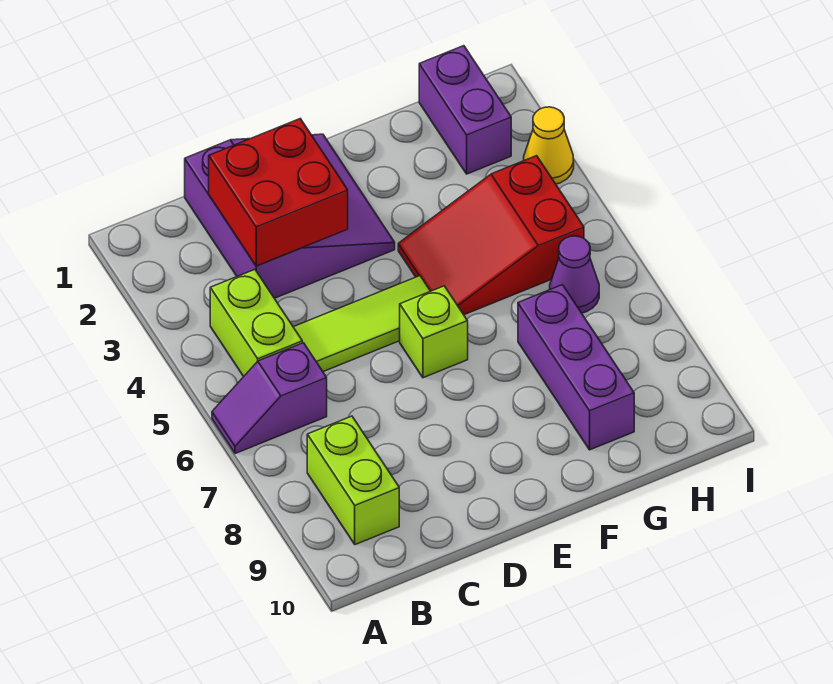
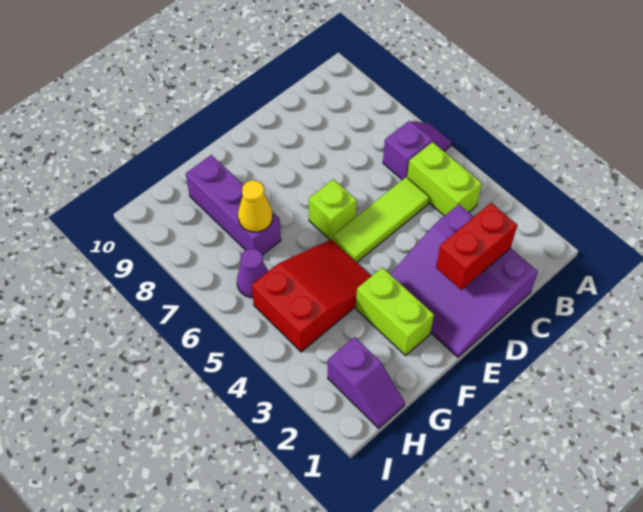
lime brick B8:B9 level 1 -> lime brick F2:F3 level 1
red brick C2:D3 level 2 -> red brick C2:D2 level 2
purple brick H1:H2 level 1 -> purple slope H1:H2 level 1 top 2
yellow cone I3 level 1 -> yellow cone G7 level 2

